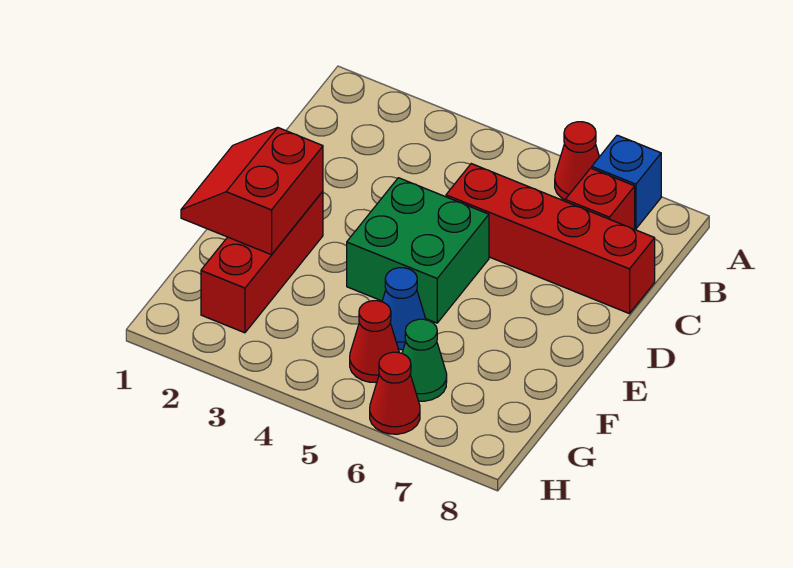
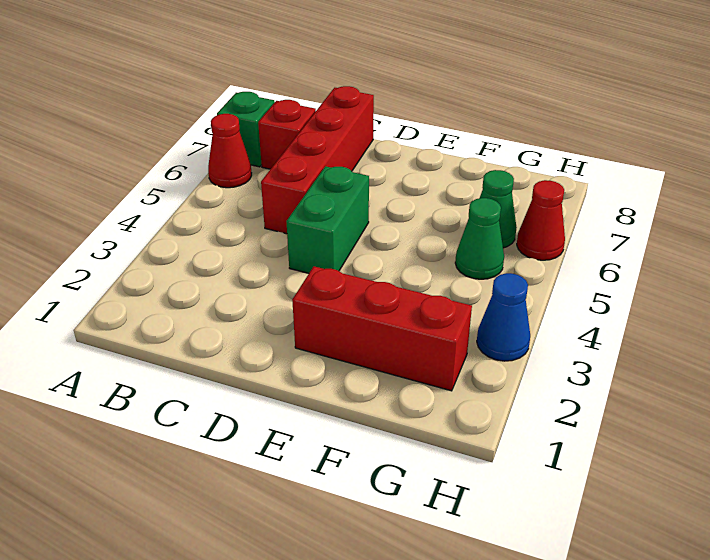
blue brick A7 level 1 -> green brick A7 level 1
green brick D4:E5 level 1 -> green brick D4:D5 level 1
red slope E1:F2 level 2 top 2 -> none
blue cone F5 level 1 -> blue cone H3 level 1
red cone G5 level 1 -> green cone G5 level 1

